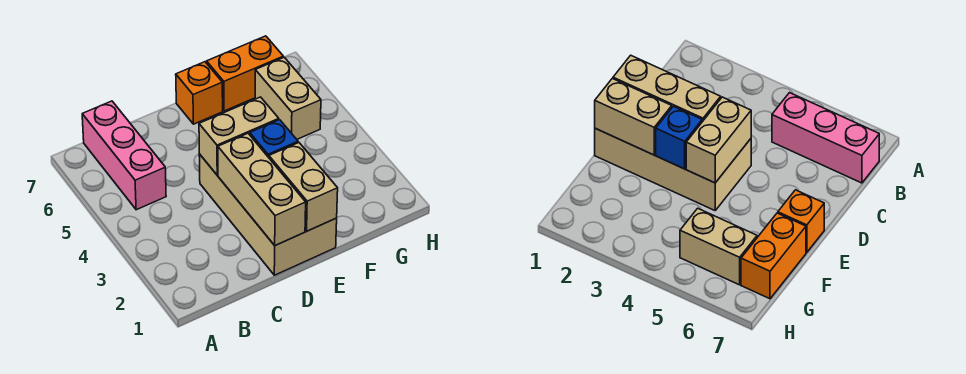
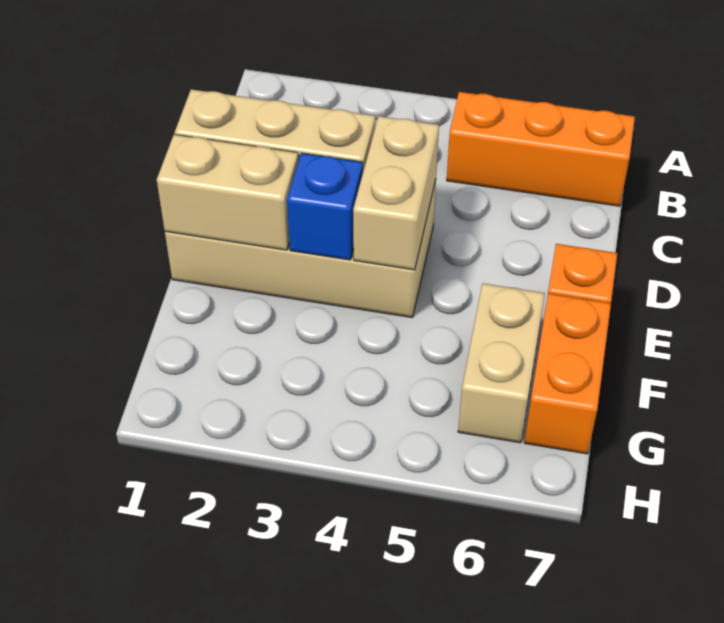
pink brick B5:B7 level 1 -> orange brick B5:B7 level 1
tan brick G5:G6 level 1 -> tan brick F6:G6 level 1

